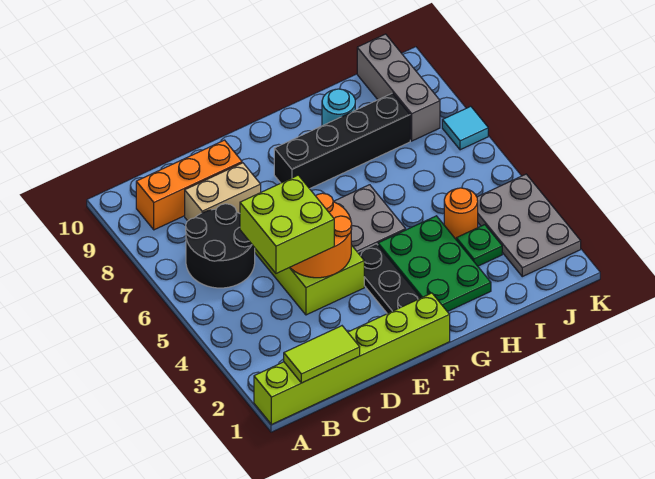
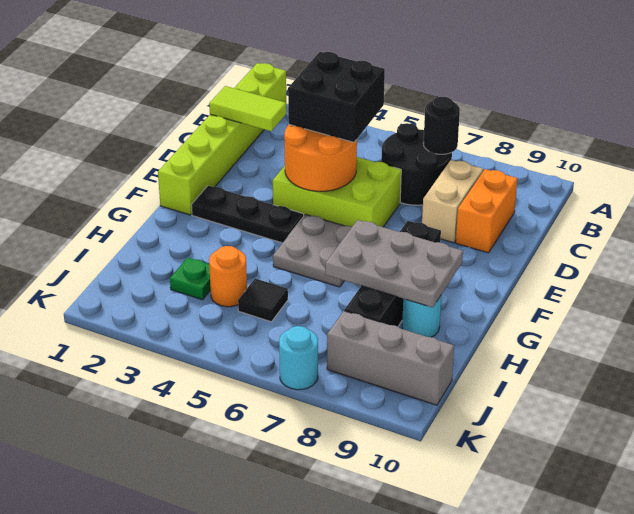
lime tile B1:C1 level 2 -> lime tile C1:C2 level 2
none -> black round brick B7 level 2
orange brick B9:D9 level 1 -> orange brick C9:D9 level 1
lime brick C4:D5 level 3 -> black brick C4:D5 level 3
green plate G2:H4 level 1 -> none
none -> black tile I5 level 1
grey plate J2:K4 level 1 -> grey plate G7:H9 level 2
cyan tile K7 level 1 -> cyan round brick K7 level 1

